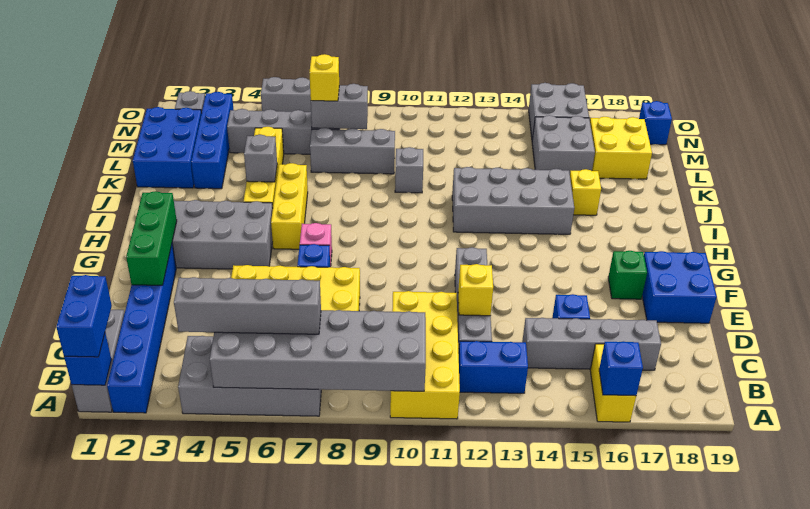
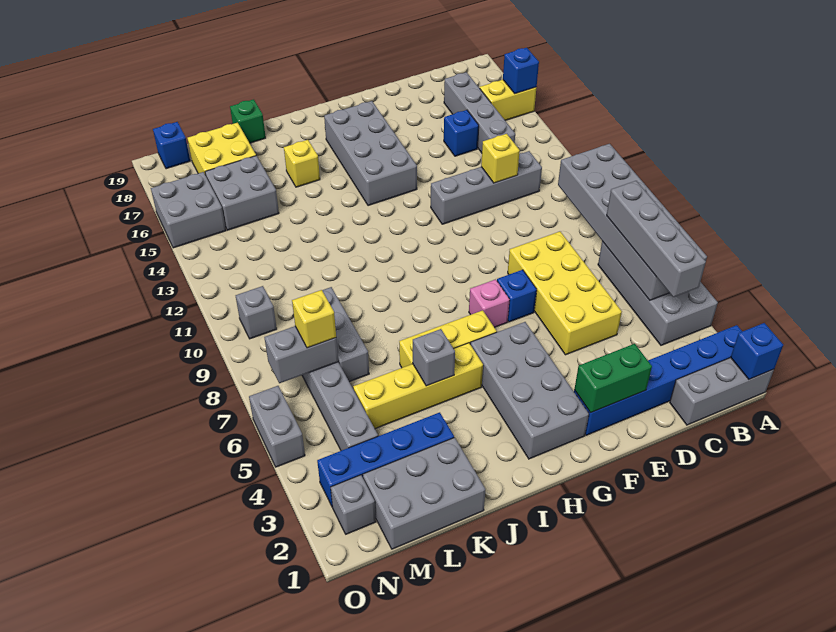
blue brick A1:B1 level 3 -> none
yellow brick A10:D11 level 1 -> none
blue brick B12:B13 level 1 -> none
green brick E2:G2 level 2 -> green brick E2:F2 level 2
blue brick E18:F19 level 1 -> none
green brick F17 level 1 -> green brick K19 level 1
grey brick I12:J15 level 1 -> grey brick G14:H17 level 1
blue brick K1:M2 level 1 -> grey brick K1:M2 level 1
grey brick K10 level 1 -> grey brick N10 level 1
grey brick M7:M8 level 2 -> grey brick M7:N7 level 2

